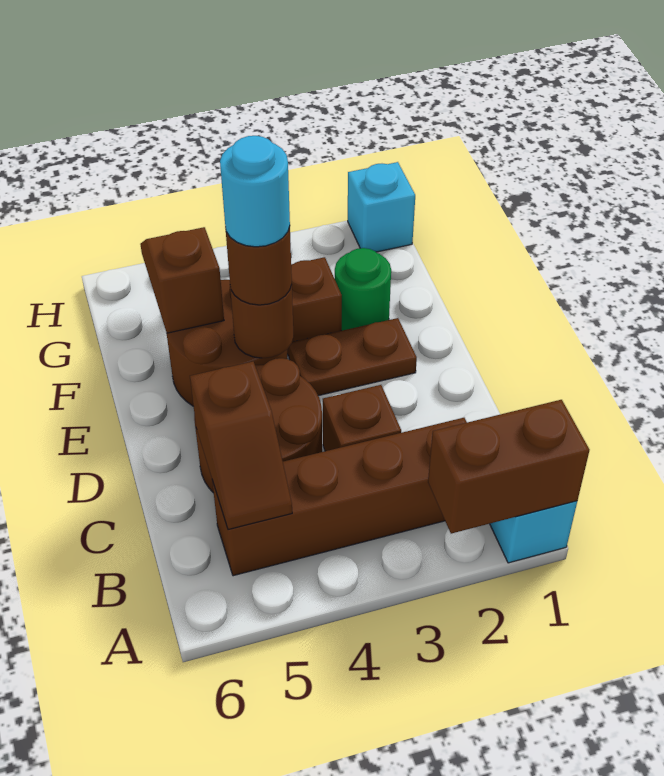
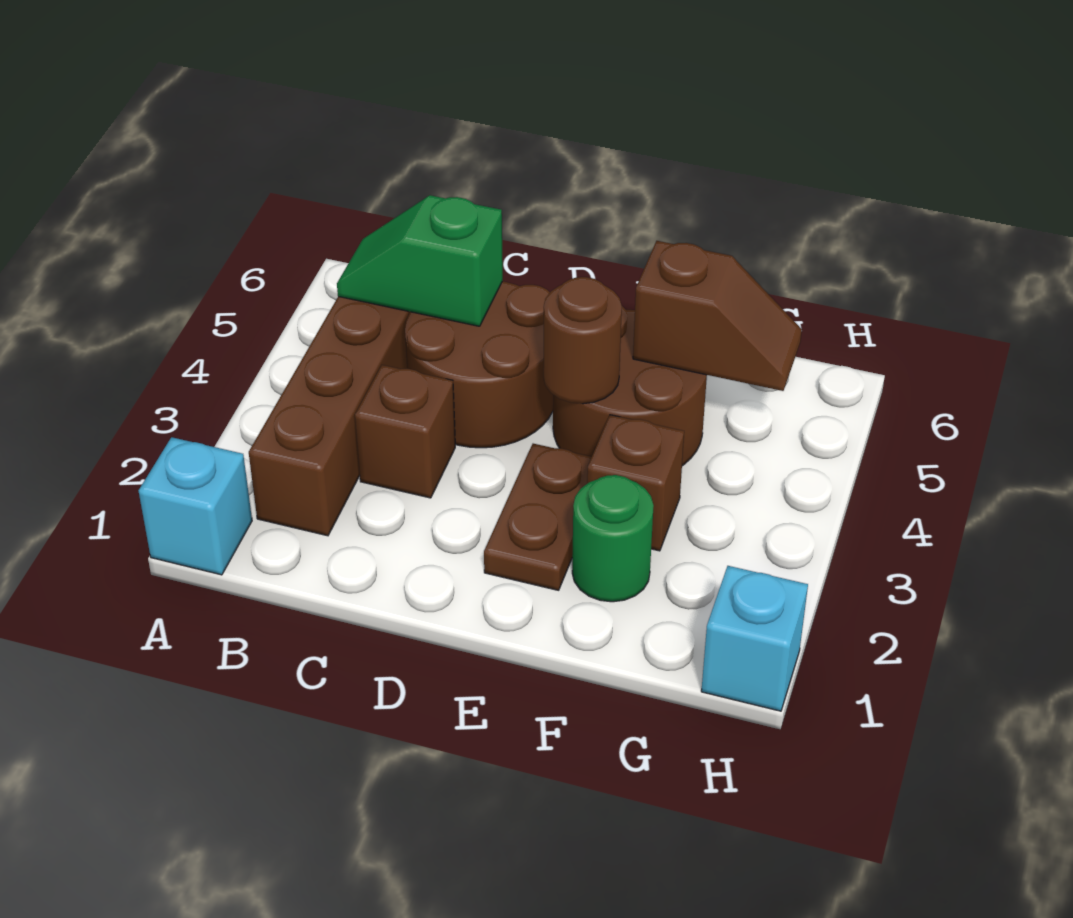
brown brick A1:A2 level 2 -> none
brown slope B5:C5 level 2 top C -> green slope B5:C5 level 2 top C
brown round brick E4 level 3 -> none
cyan round brick E4 level 4 -> none

